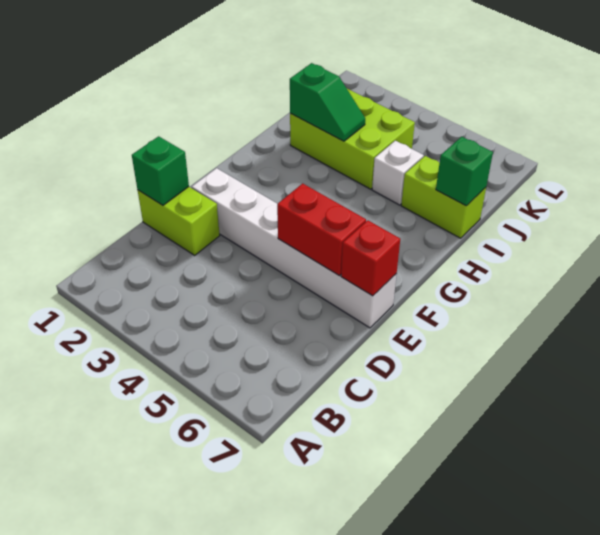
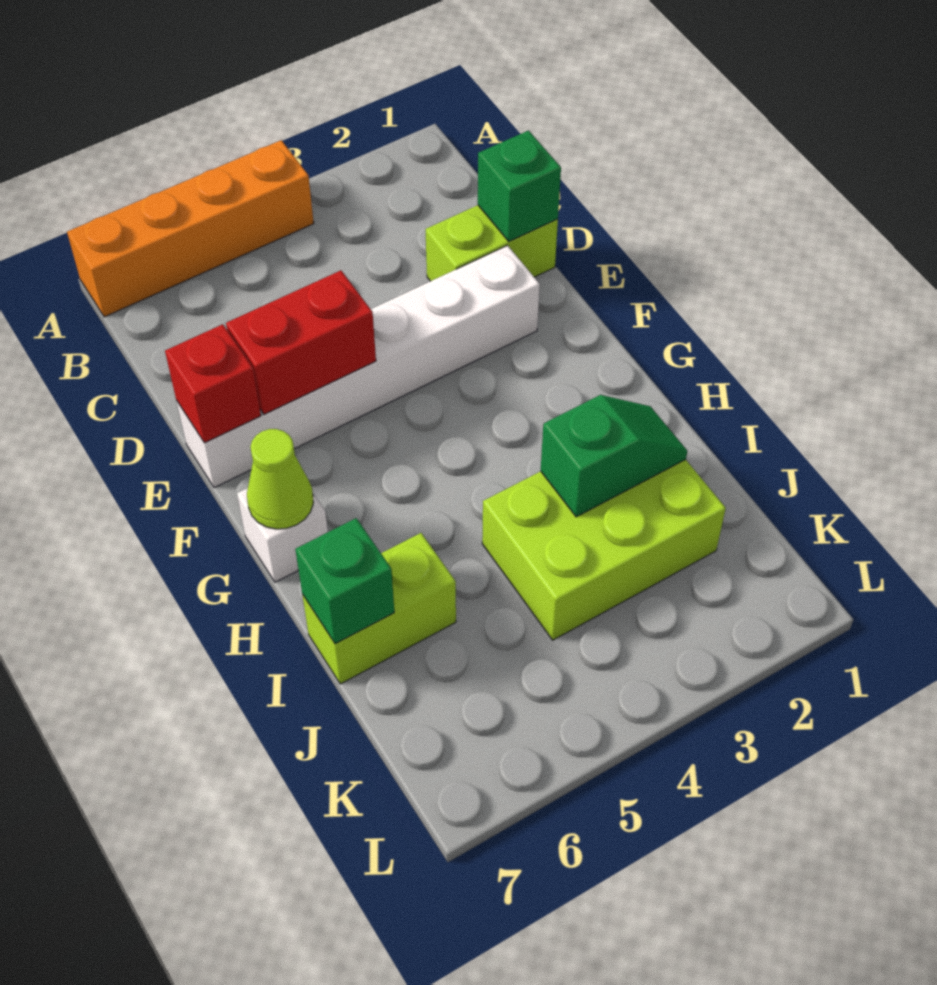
none -> orange brick A4:A7 level 1
none -> lime cone G7 level 2
green slope I2:I3 level 2 top 2 -> green slope I2:I3 level 2 top 3
white brick I5 level 1 -> white brick G7 level 1

